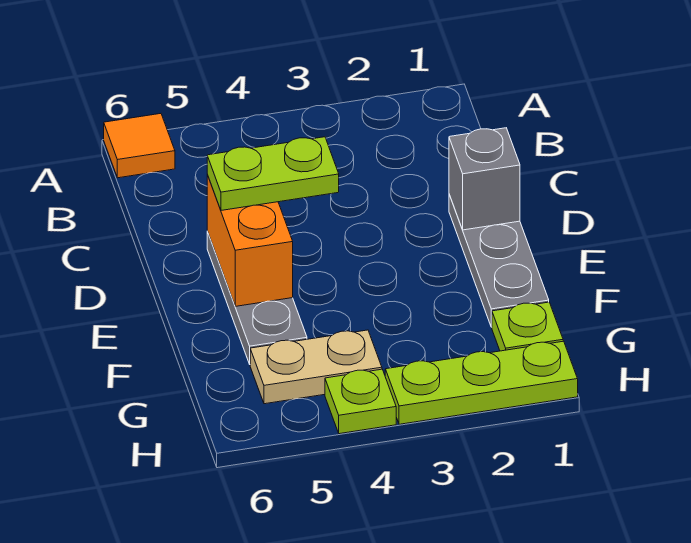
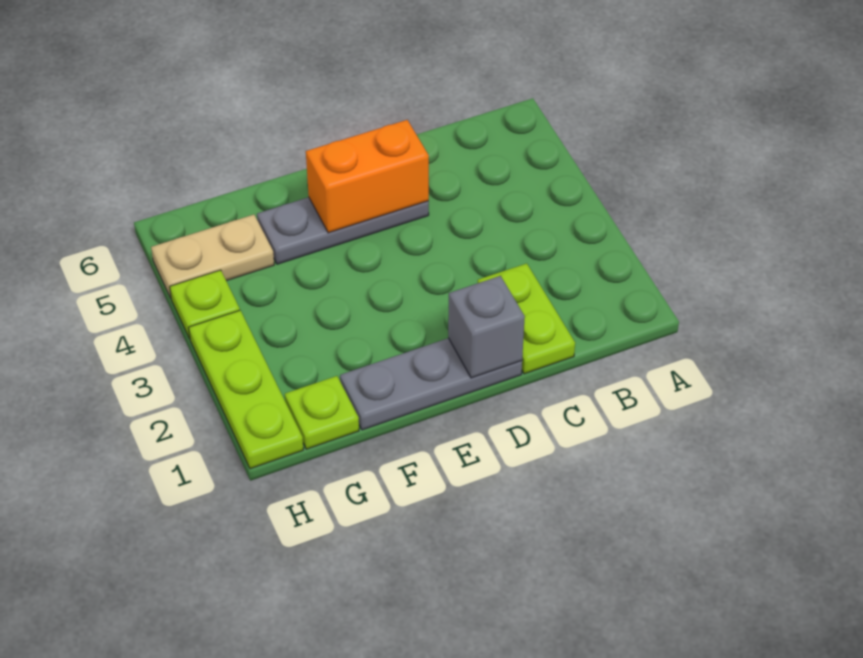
orange tile A6 level 1 -> none
lime plate D4:D5 level 3 -> lime plate C1:C2 level 1
tan plate G4:G5 level 1 -> tan plate G5:H5 level 1

